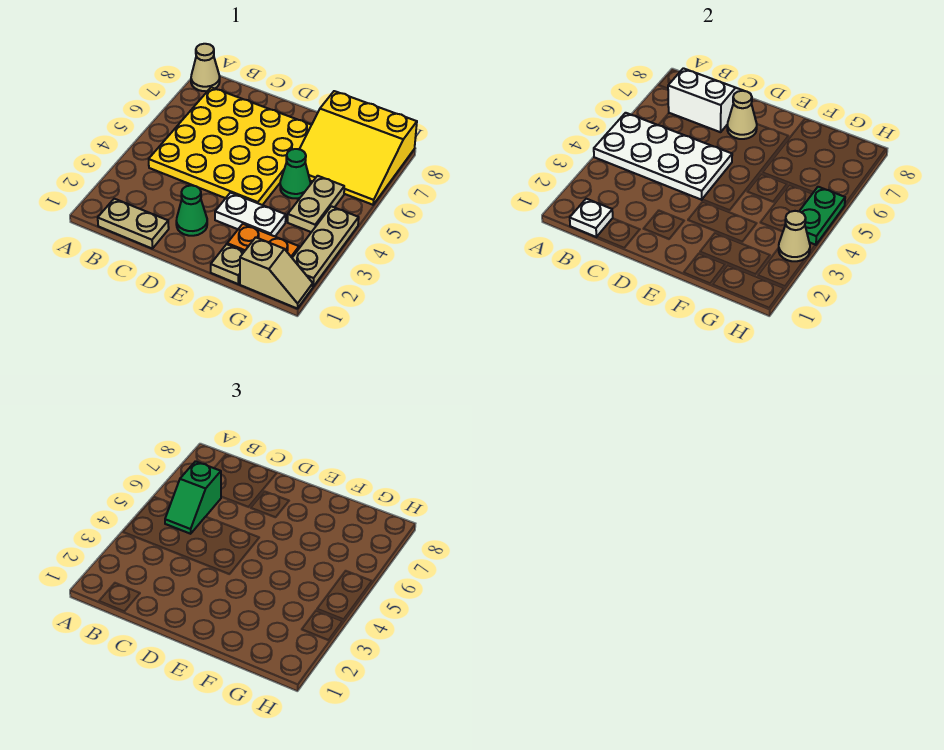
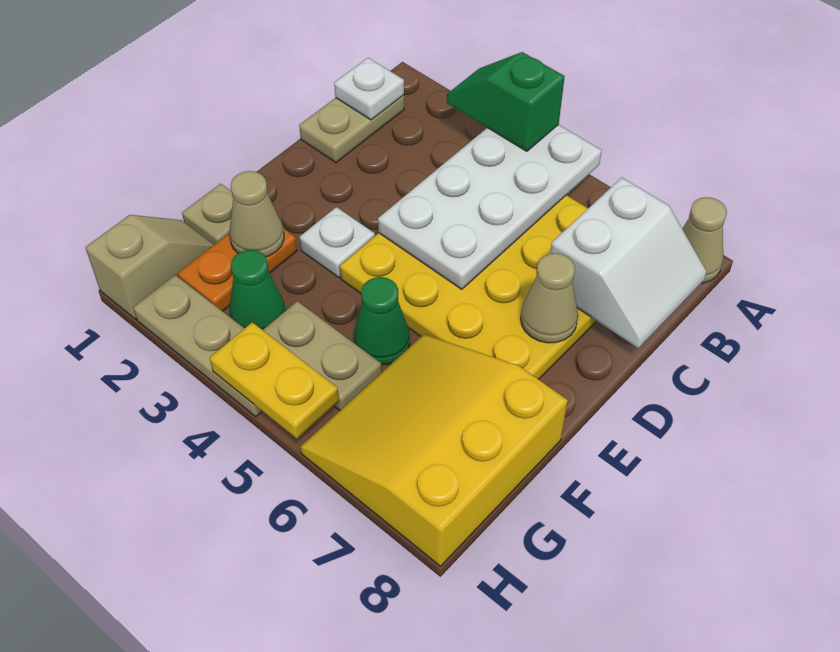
green slope B5:B6 level 3 top 6 -> green slope A3:A4 level 3 top 4
green cone D2 level 1 -> green cone G3 level 1
white plate E3:F3 level 1 -> white plate E3 level 1
tan slope G1:H1 level 1 top G -> tan slope G1:H1 level 1 top H
tan cone H3 level 2 -> tan cone F2 level 2
green plate H4:H5 level 2 -> yellow plate H4:H5 level 2

